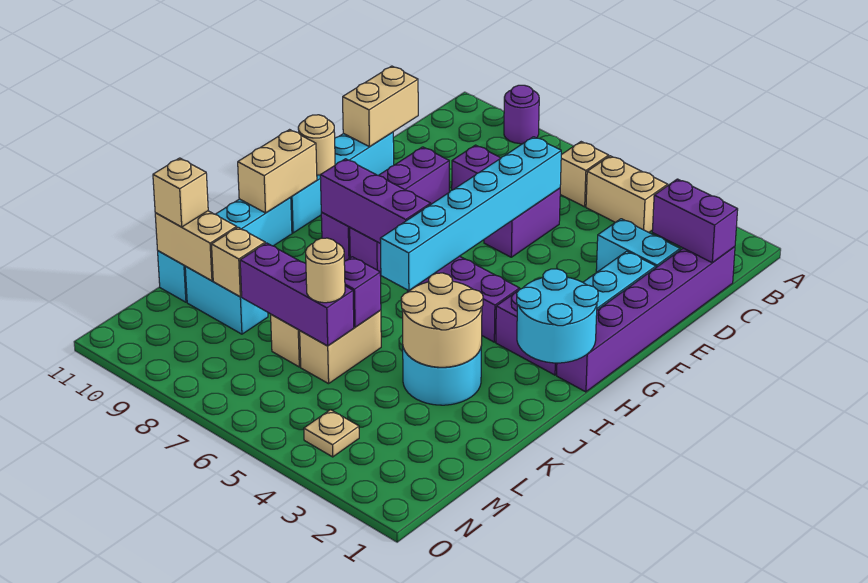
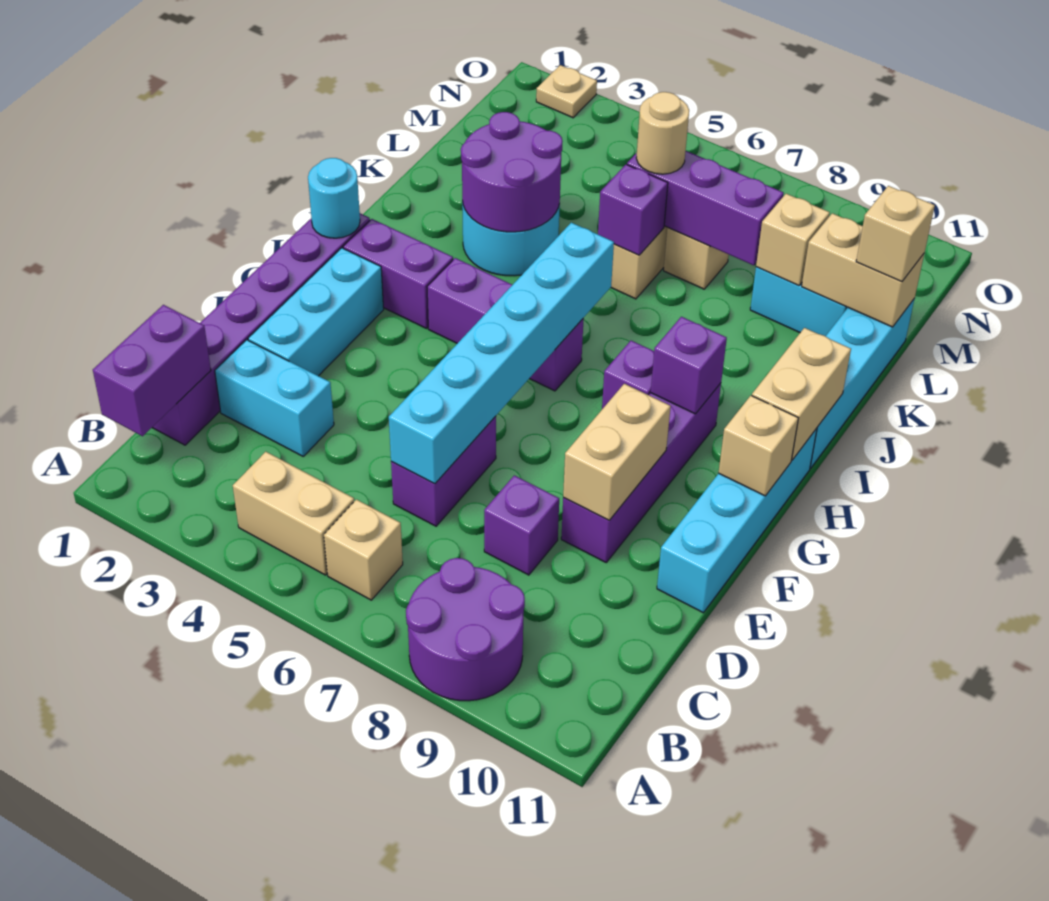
purple round brick A9 level 1 -> purple round brick A8:B9 level 1
purple brick C1:C2 level 2 -> purple brick B1:C1 level 2
tan brick D11:E11 level 2 -> tan brick E9:F9 level 2
tan round brick G11 level 2 -> tan brick G11 level 2
cyan round brick H1:I2 level 2 -> cyan round brick H1 level 2
purple brick H7:H9 level 2 -> purple brick H9 level 2
tan round brick J3:K4 level 2 -> purple round brick J3:K4 level 2
tan plate N4 level 1 -> tan plate O2 level 1

